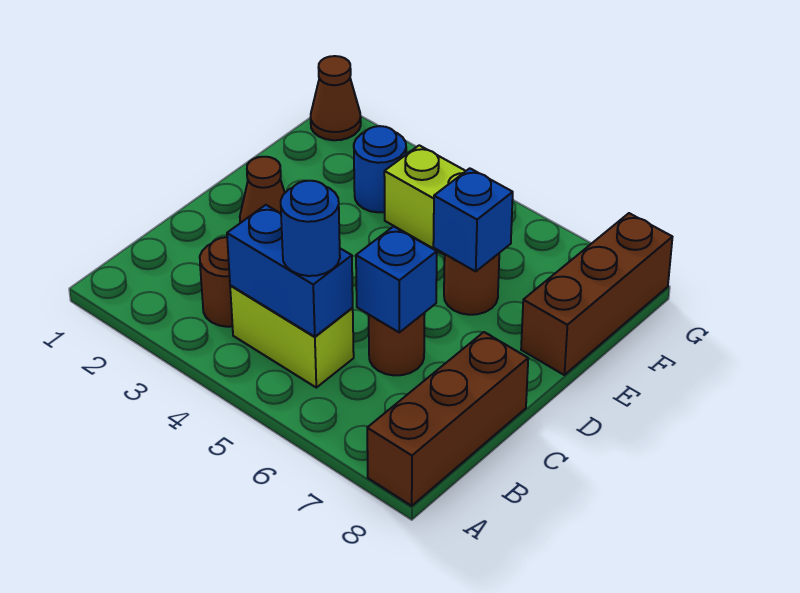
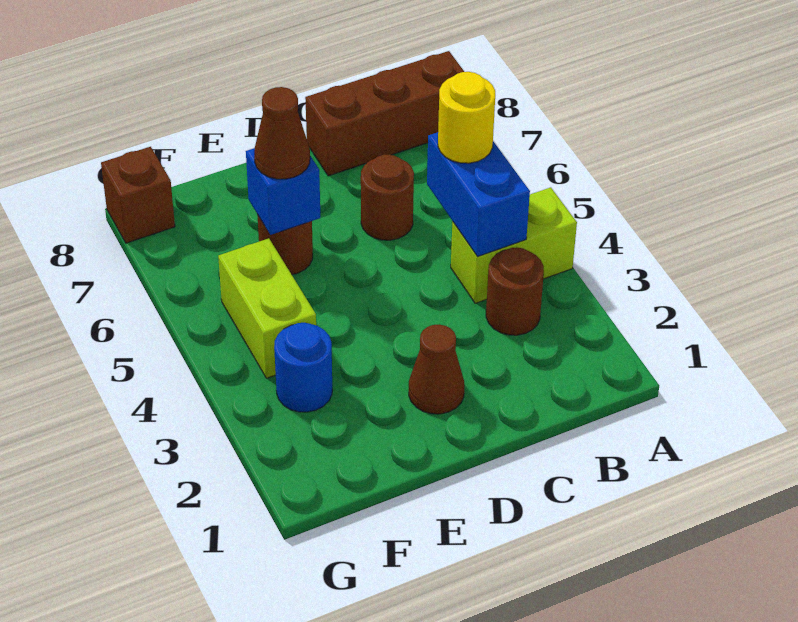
lime brick B4:B5 level 1 -> lime brick A4:B4 level 1
blue round brick B5 level 3 -> yellow round brick B5 level 3
blue brick C6 level 2 -> none
brown brick E8:G8 level 1 -> brown brick G8 level 1
brown cone G1 level 1 -> brown cone E6 level 3

